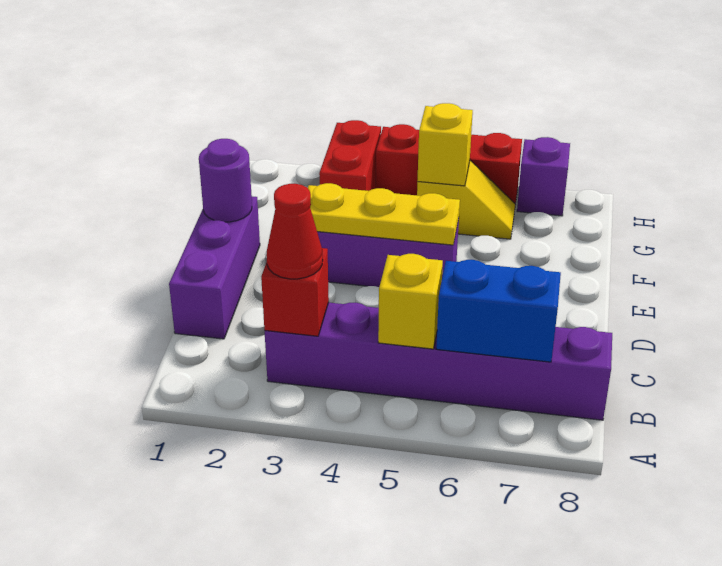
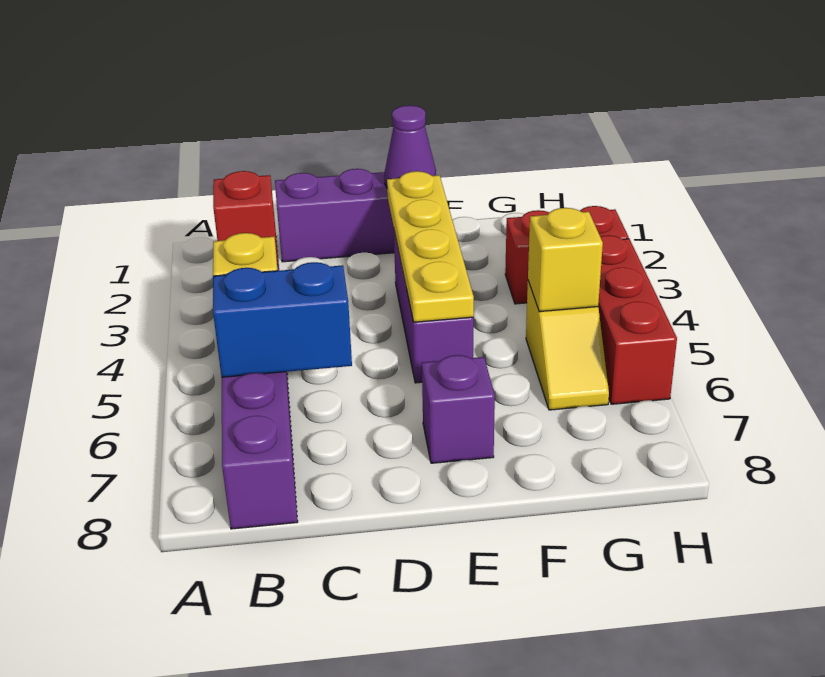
red cone B3 level 3 -> none
blue brick B6:B7 level 2 -> blue brick B6:C6 level 2
purple round brick E1 level 2 -> purple cone E1 level 2
yellow plate E3:E5 level 2 -> yellow plate E2:E5 level 2
purple brick H7 level 1 -> purple brick E7 level 1

